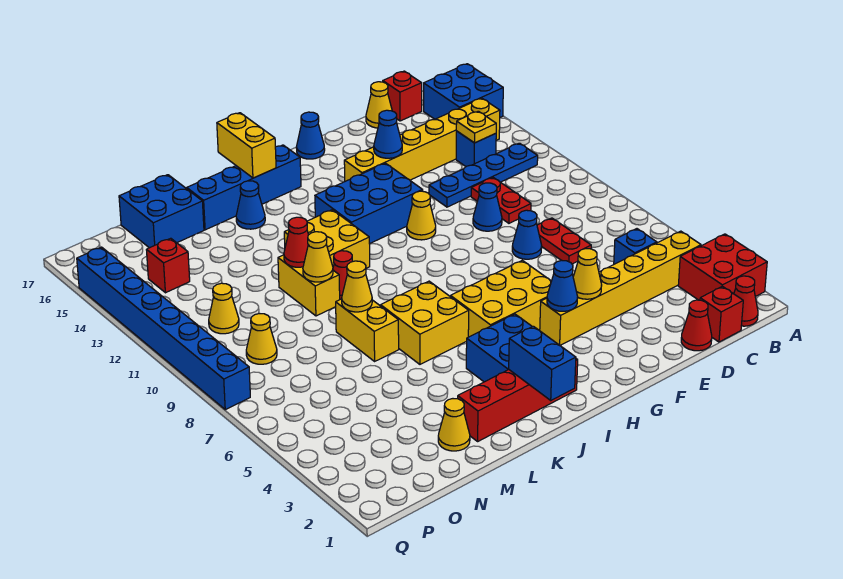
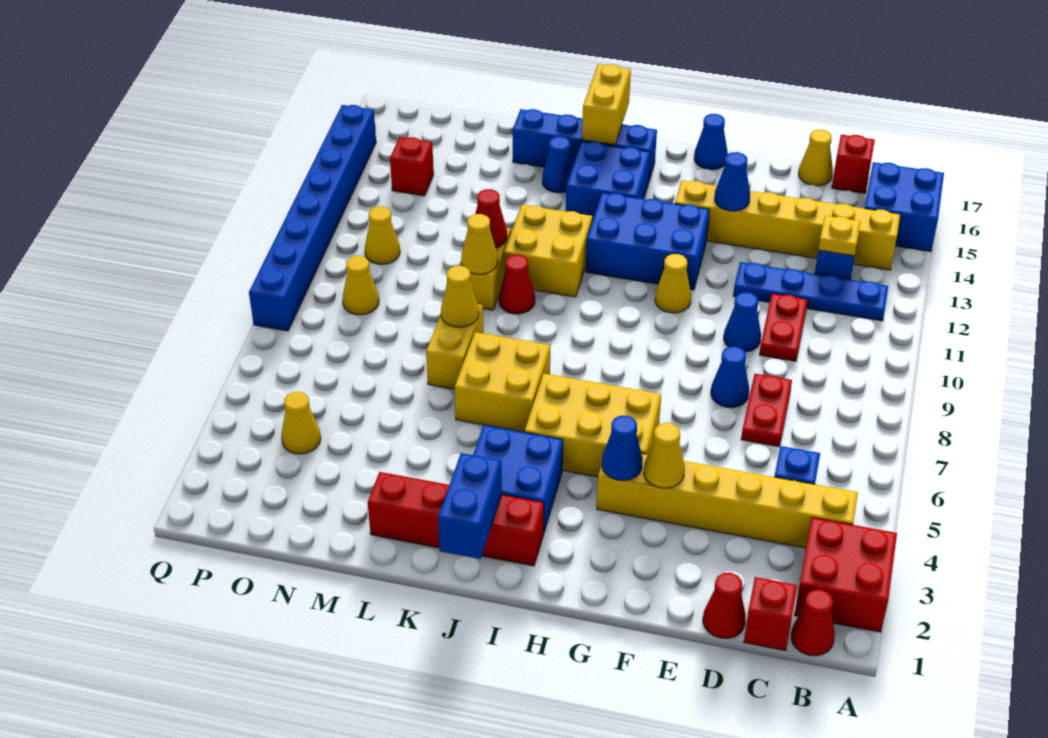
yellow cone M2 level 1 -> yellow cone O4 level 1
blue brick M16:N17 level 1 -> blue brick I14:J15 level 1

